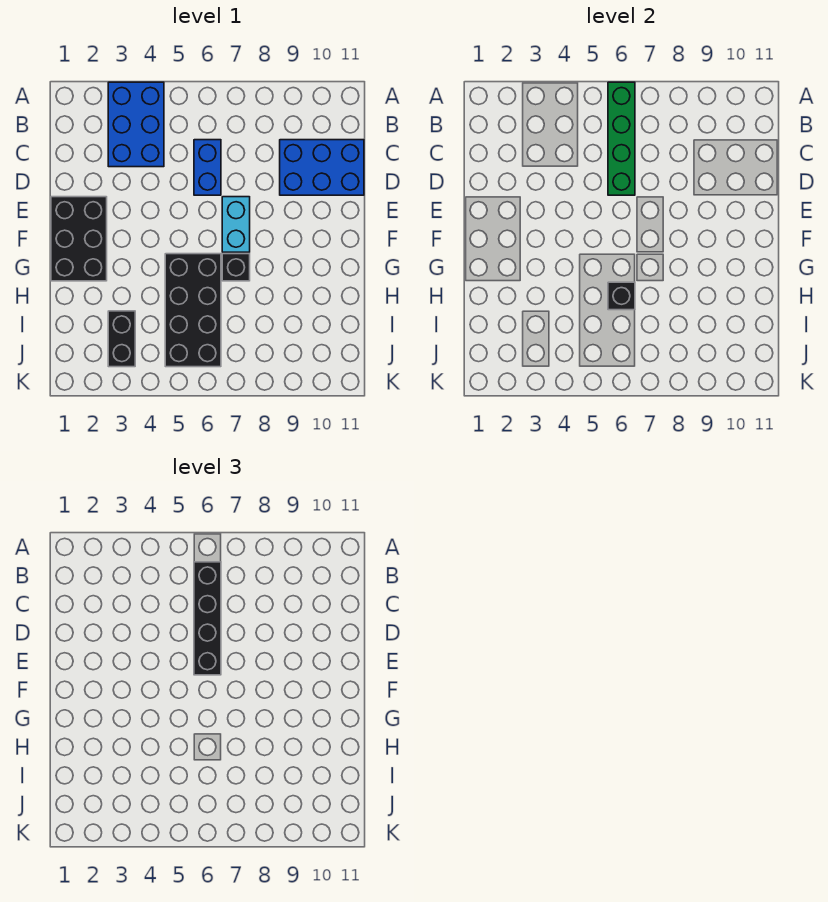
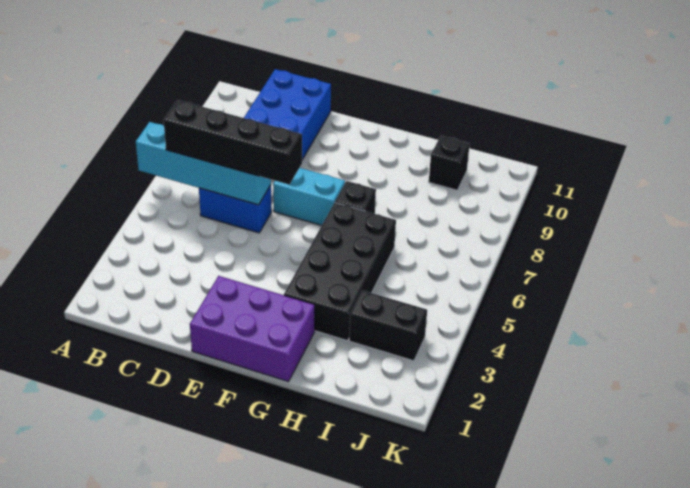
blue brick A3:C4 level 1 -> none
green brick A6:D6 level 2 -> cyan brick A6:D6 level 2
black brick E1:G2 level 1 -> purple brick E1:G2 level 1
black brick G5:J6 level 1 -> black brick G3:H6 level 1
black brick H6 level 2 -> black brick I10 level 1

